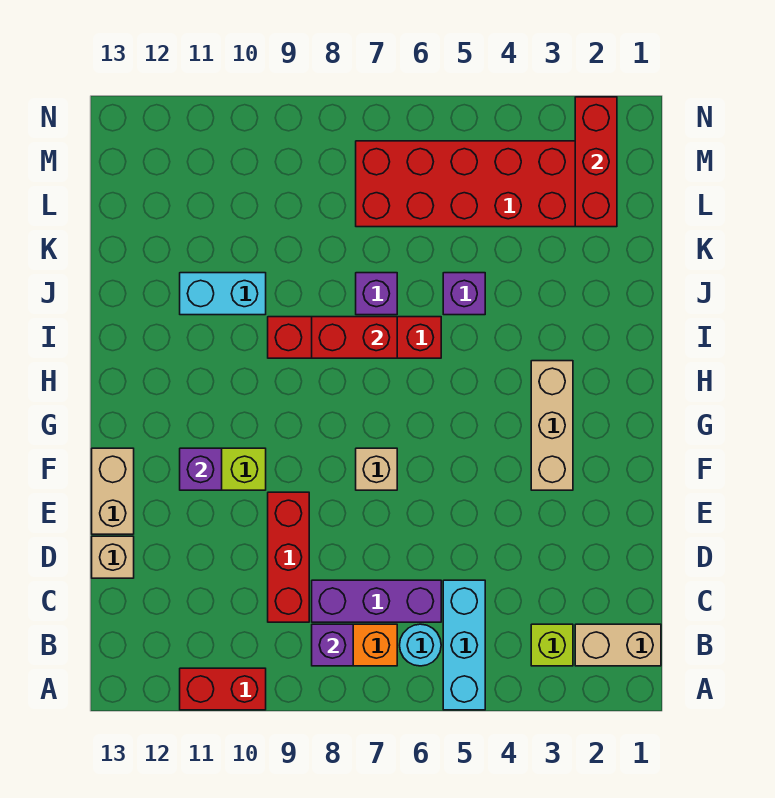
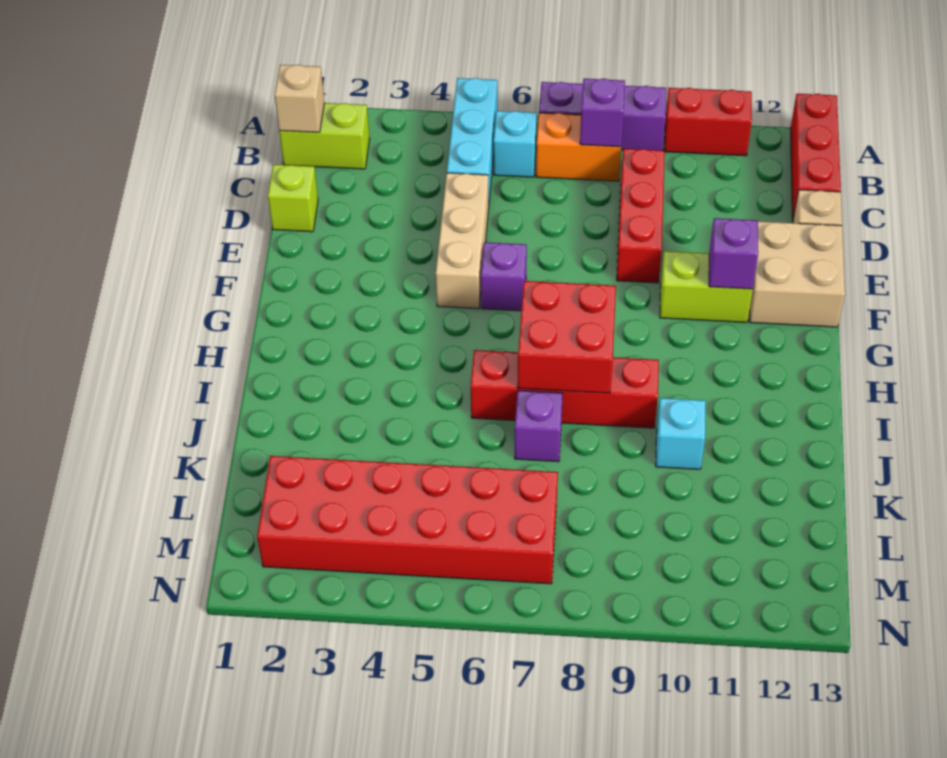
tan brick B1:B2 level 1 -> lime brick B1:B2 level 1
lime brick B3 level 1 -> lime brick D1 level 1
cyan round brick B6 level 1 -> cyan brick B6 level 1
purple brick C6:C8 level 1 -> purple brick A7:A9 level 1
tan brick E13:F13 level 1 -> tan brick E12:F13 level 1
tan brick F3:H3 level 1 -> tan brick D5:F5 level 1
tan brick F7 level 1 -> tan brick B1 level 2
red brick I7:I8 level 2 -> red brick H7:I8 level 2
purple brick J5 level 1 -> purple brick F6 level 1
cyan brick J10:J11 level 1 -> cyan brick J10 level 1
red brick L2:N2 level 2 -> red brick A13:C13 level 1

